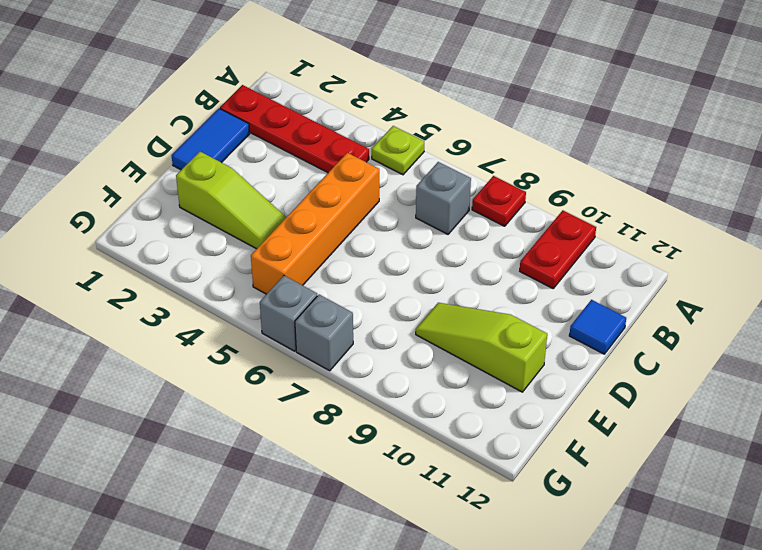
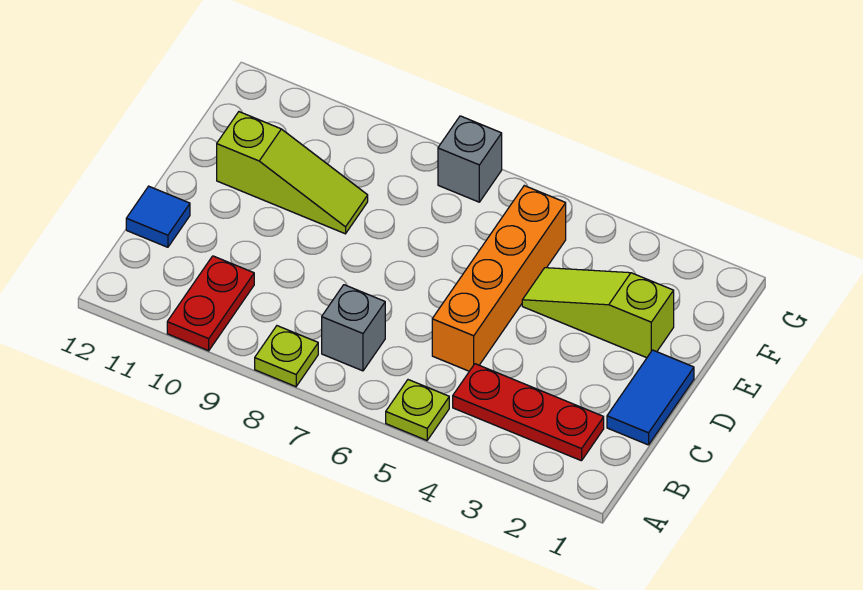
red plate A8 level 1 -> lime plate A8 level 1
red plate B1:B4 level 1 -> red plate B2:B4 level 1
grey brick G6 level 1 -> none

